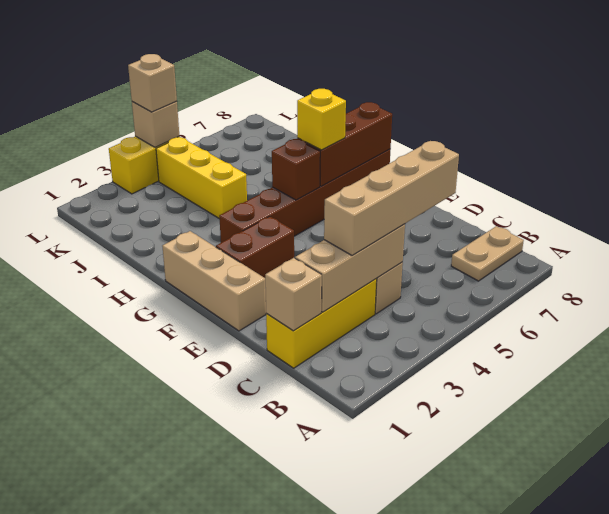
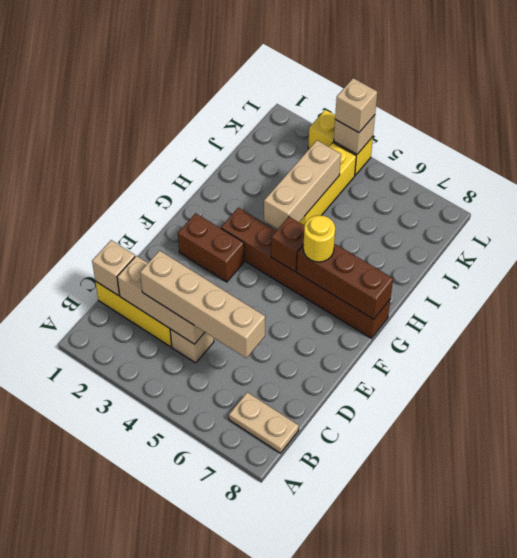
tan brick E1:G1 level 1 -> tan brick H4:J4 level 2
yellow brick G6 level 3 -> yellow round brick G6 level 3

